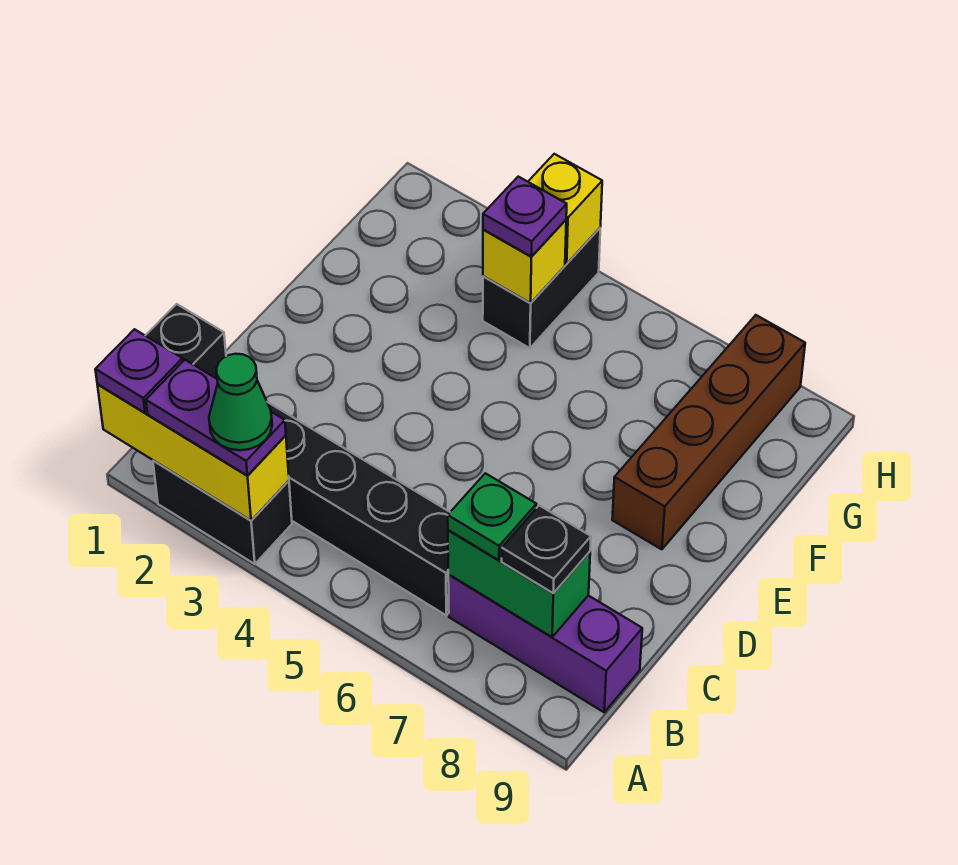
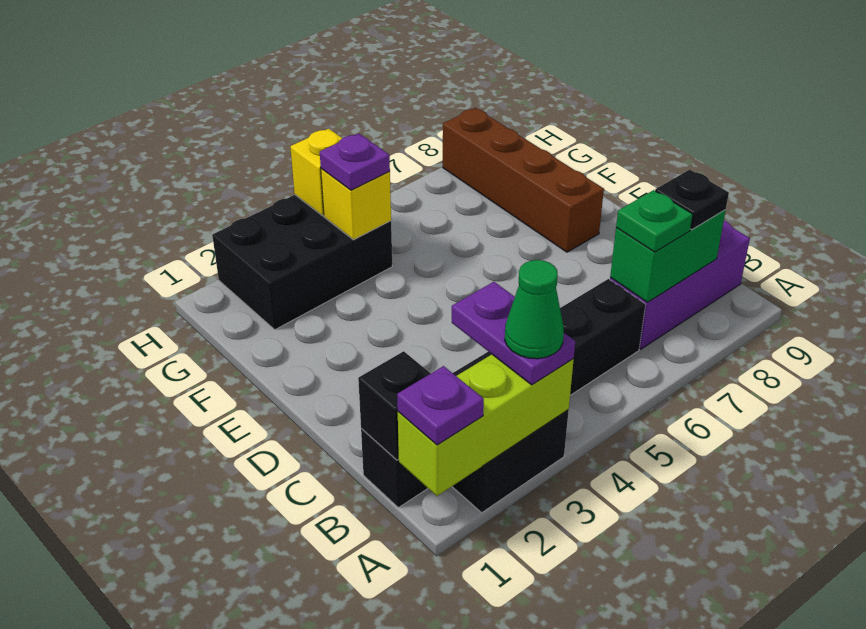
yellow brick A1:A3 level 2 -> lime brick A1:A3 level 2
purple plate A2:A3 level 3 -> purple plate A3:B3 level 3
black brick G4:H4 level 1 -> black brick G2:H4 level 1

